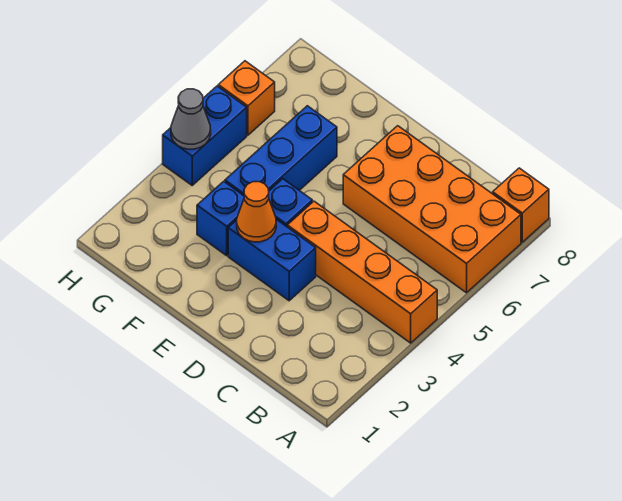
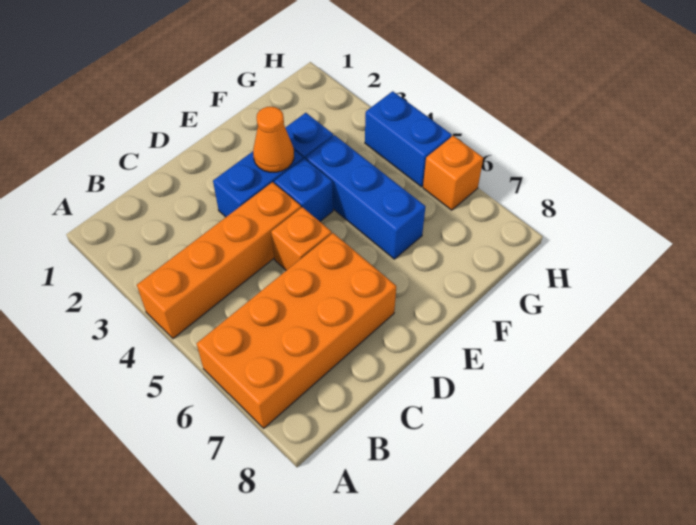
orange brick A8 level 1 -> orange brick D5 level 1
grey cone H4 level 2 -> none

